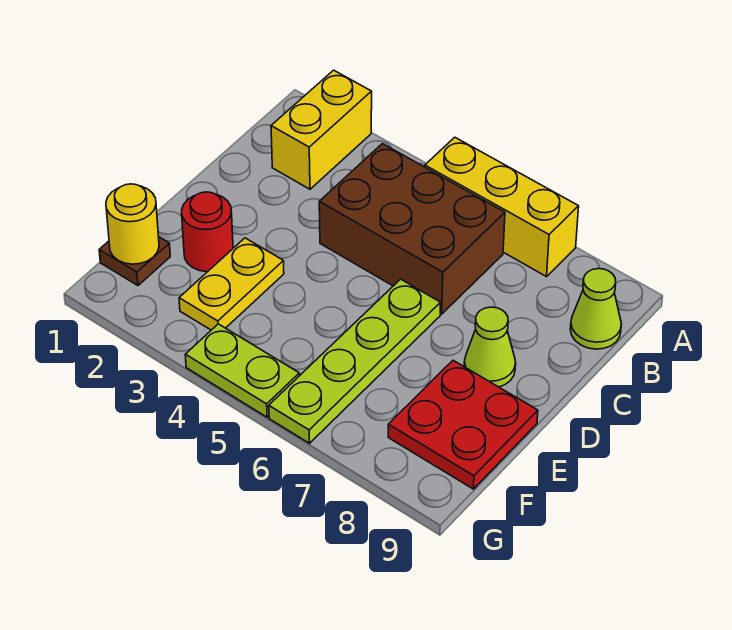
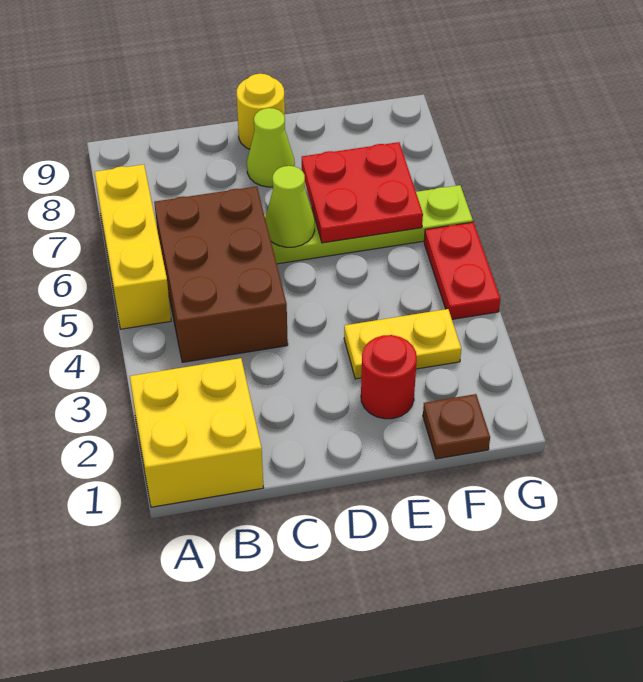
yellow brick A2:B2 level 1 -> yellow brick A1:B2 level 1
lime cone B9 level 1 -> lime cone D6 level 2
red plate E8:F9 level 1 -> red plate E6:F7 level 2
yellow round brick F1 level 2 -> yellow round brick D9 level 1
lime plate G4:G5 level 1 -> red plate G4:G5 level 1

